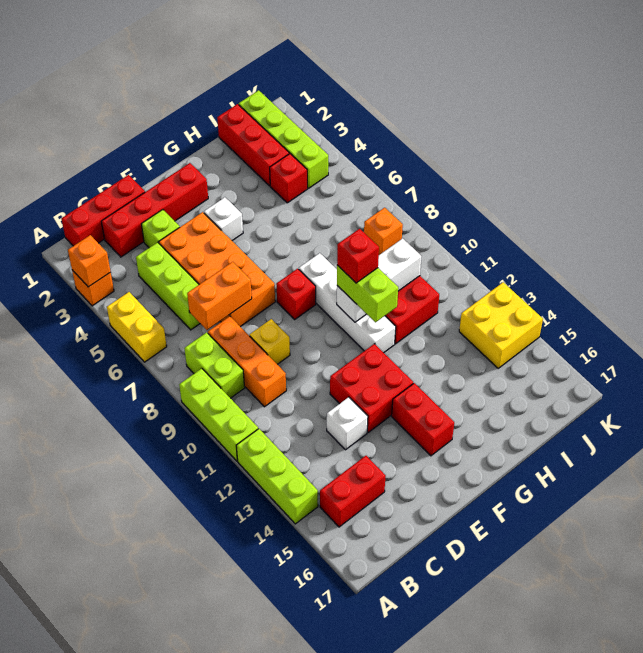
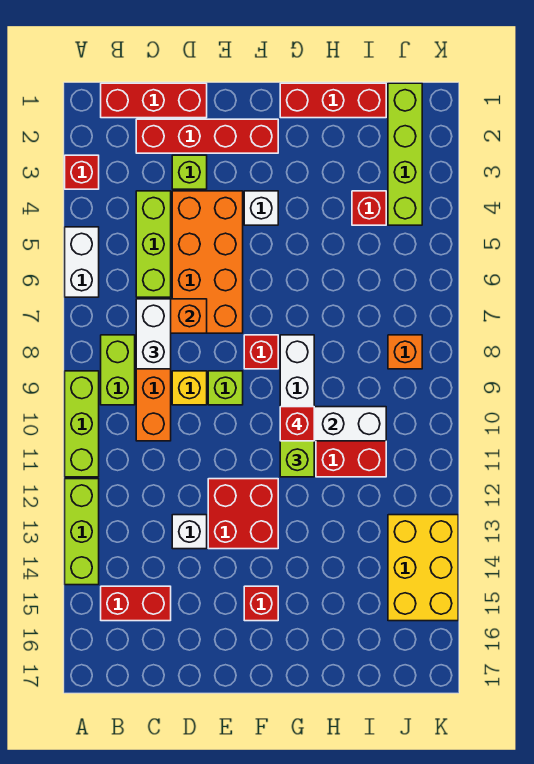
orange brick A3 level 1 -> red brick A3 level 1
orange brick A3 level 2 -> none
yellow brick A5:A6 level 1 -> white brick A5:A6 level 1
none -> white brick C7:C8 level 3
none -> lime brick E9 level 1
red brick F14:F15 level 1 -> red brick F15 level 1
red brick I1:I3 level 1 -> red brick G1:I1 level 1
yellow brick J13:K14 level 1 -> yellow brick J13:K15 level 1

